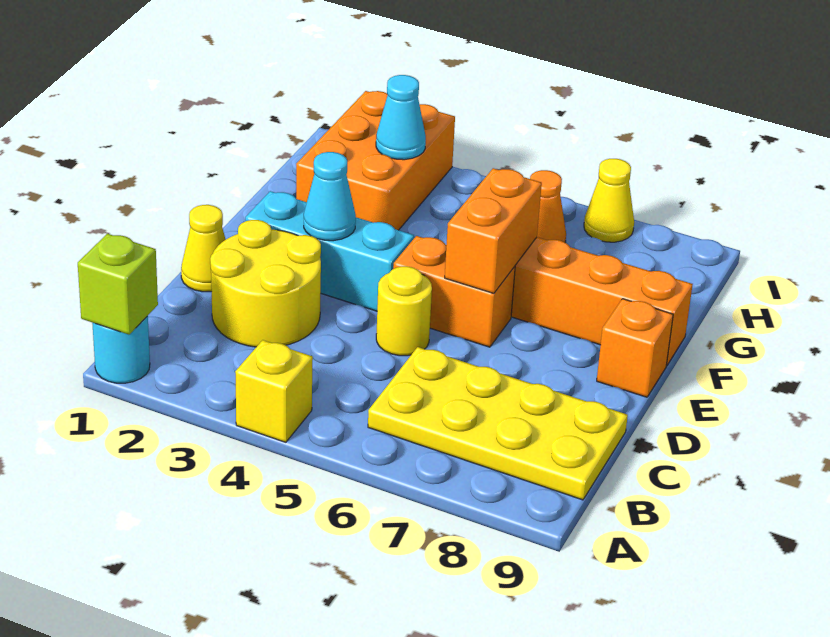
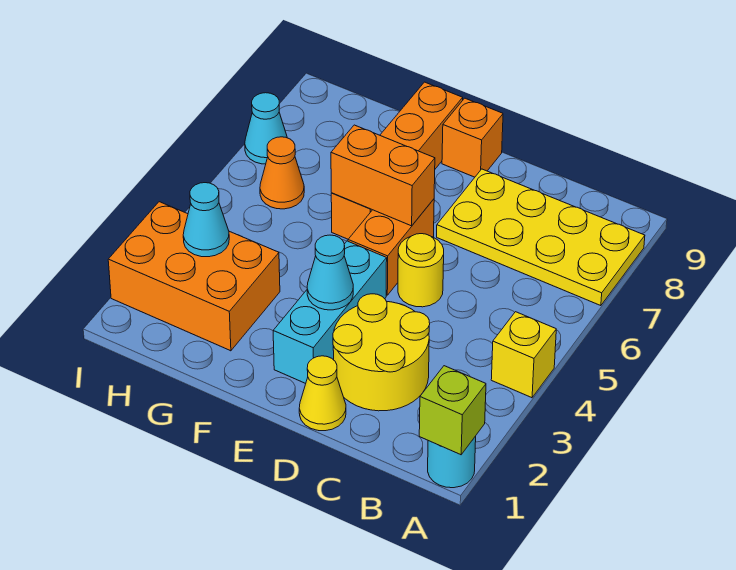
yellow plate B6:C9 level 1 -> yellow plate A7:D8 level 1
yellow cone I7 level 1 -> cyan cone I7 level 1

